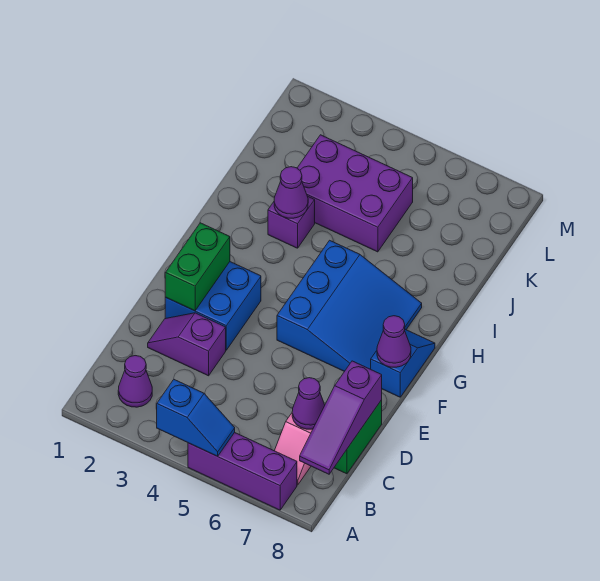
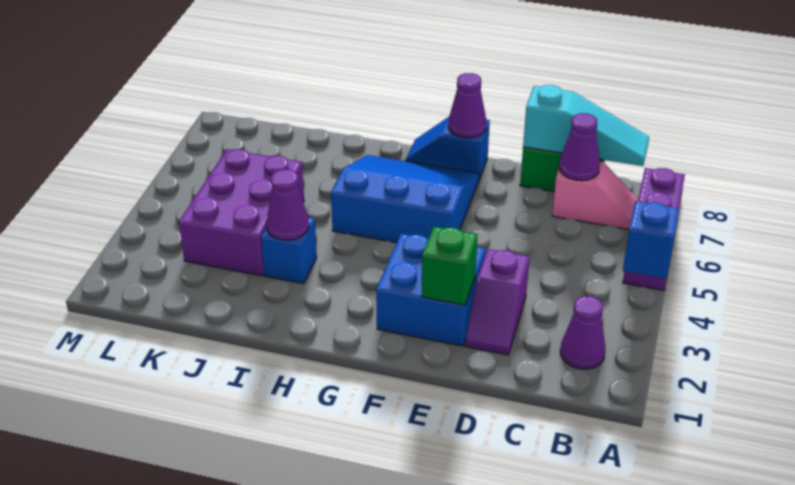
purple slope B8:D8 level 2 top D -> cyan slope B8:D8 level 2 top D
green brick E2:F2 level 2 -> green brick E2 level 2
purple brick I3 level 1 -> blue brick I3 level 1

